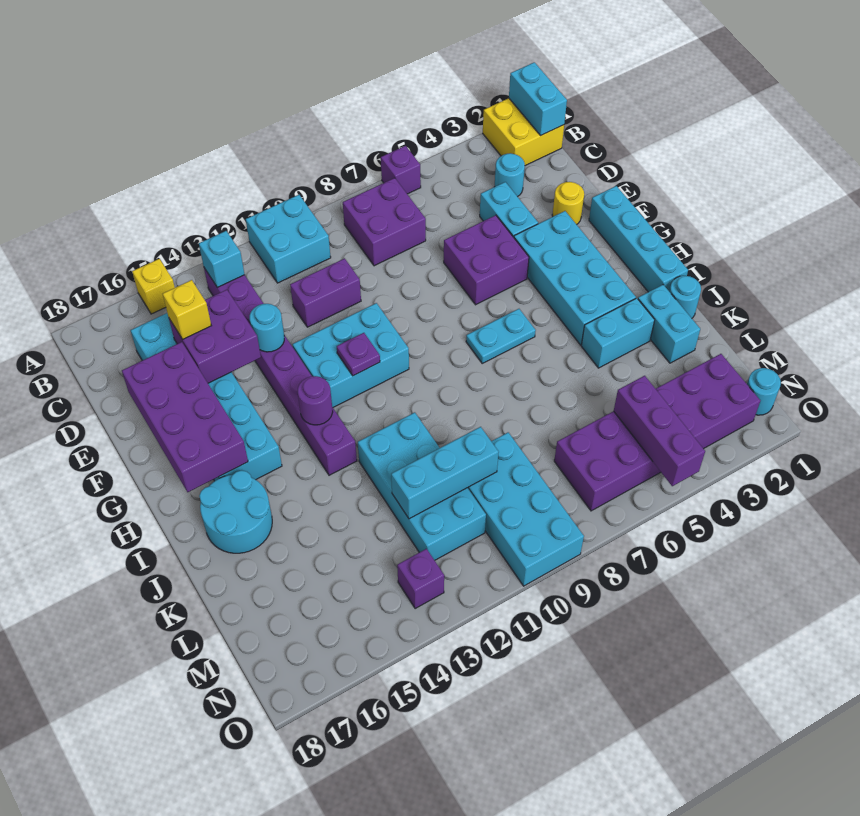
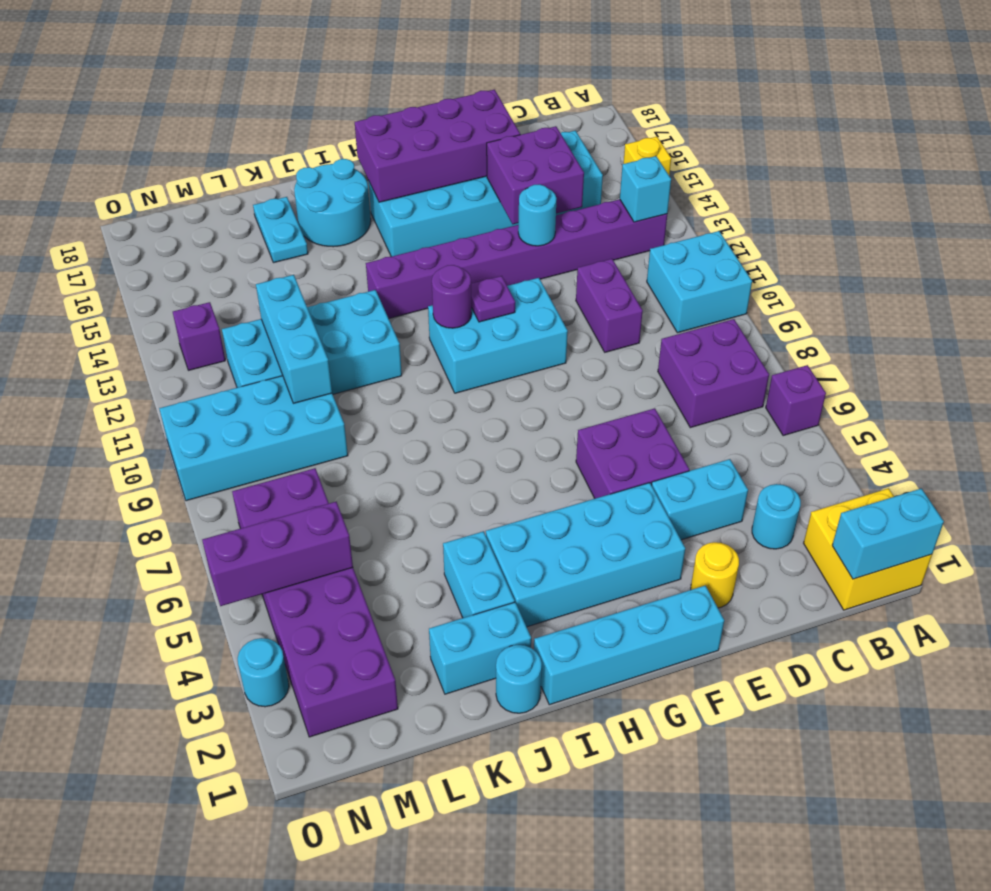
yellow brick D15 level 3 -> none
cyan brick F10:G12 level 1 -> cyan brick F10:H11 level 1
cyan plate H6:H7 level 1 -> cyan plate K16:K17 level 1
purple round brick H13 level 2 -> purple round brick H11 level 2
cyan round brick N1 level 1 -> cyan round brick O3 level 1

